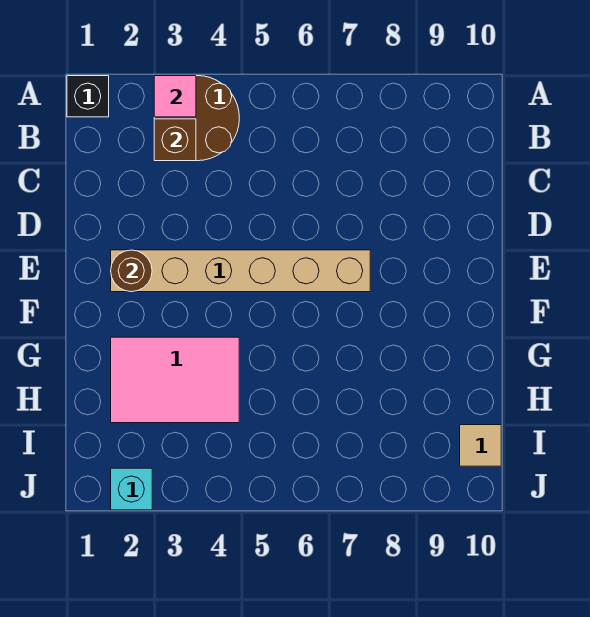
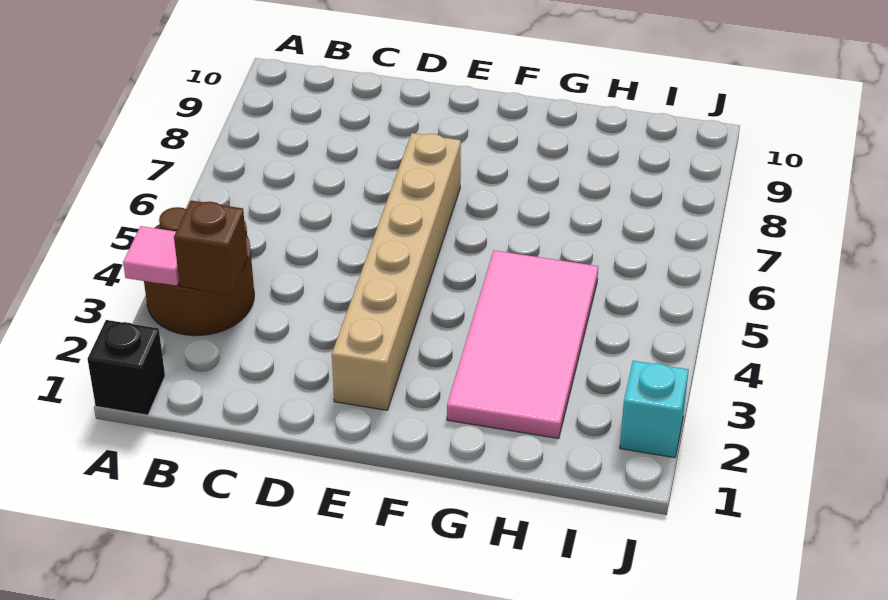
brown round brick E2 level 2 -> none
pink tile G2:H4 level 1 -> pink tile G2:H5 level 1
tan tile I10 level 1 -> none

